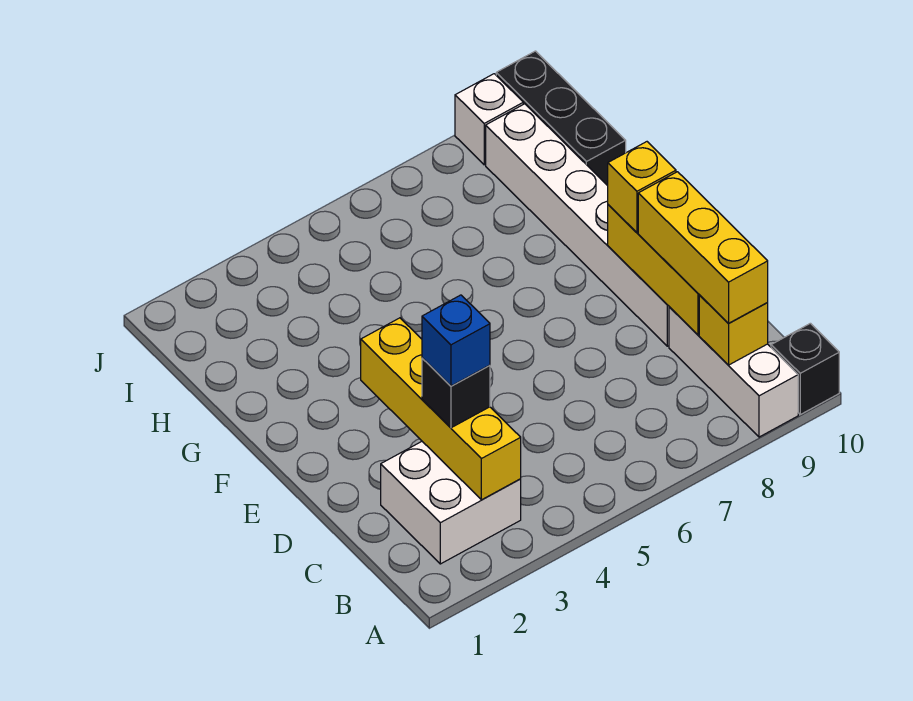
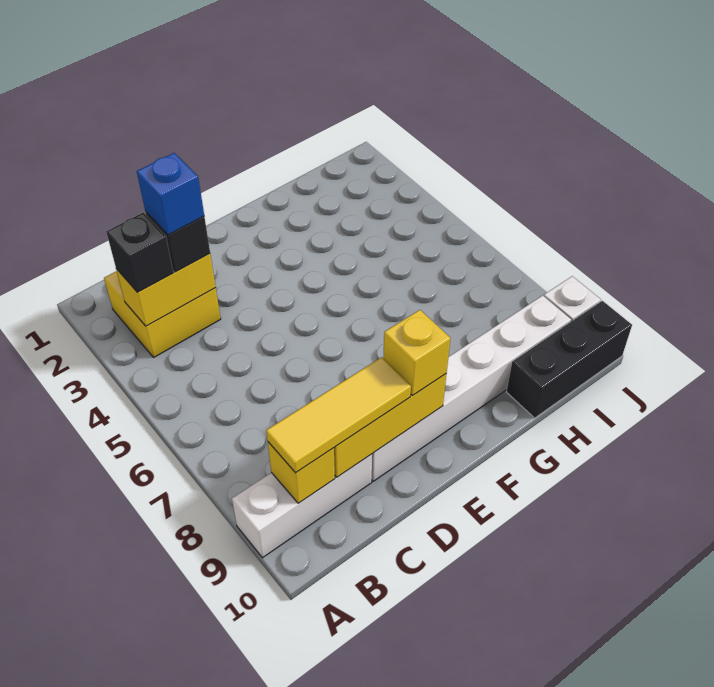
black brick A10 level 1 -> black brick B3 level 3
white brick B2:C3 level 1 -> yellow brick B2:C3 level 1
yellow brick B3:E3 level 2 -> yellow brick B3:C3 level 2
yellow brick B9:D9 level 3 -> yellow tile B9:D9 level 3

